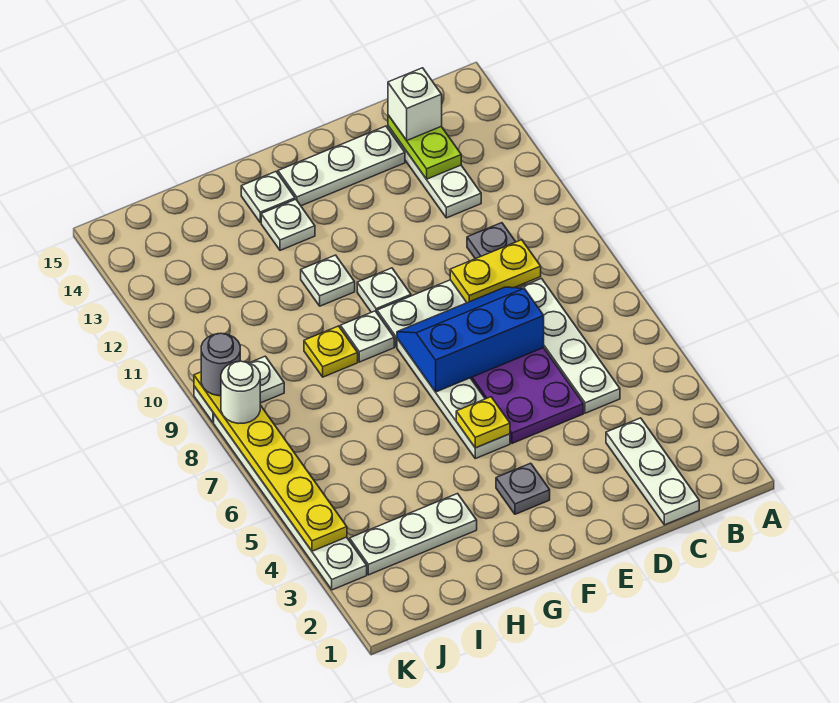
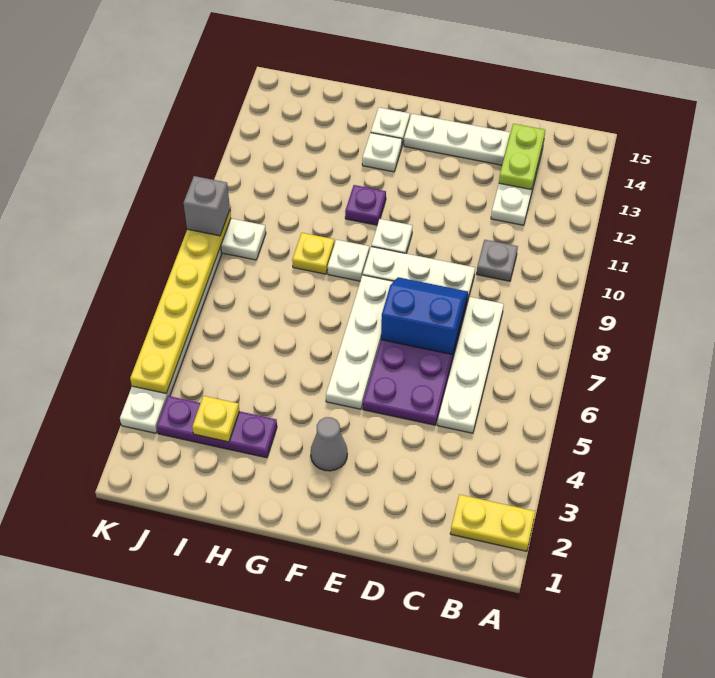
white plate C1:C3 level 1 -> none
yellow plate C9:D9 level 2 -> yellow plate A2:B2 level 1
white brick C14 level 3 -> none
blue slope D7:F8 level 2 top 7 -> blue slope D7:E8 level 2 top 7
grey plate F3 level 1 -> grey cone F3 level 1
yellow plate F5 level 2 -> yellow plate I3 level 2
white plate G11 level 1 -> purple plate G11 level 1
white plate H3:J3 level 1 -> purple plate H3:J3 level 1
white round brick K8 level 3 -> none
grey round brick K9 level 3 -> grey brick K9 level 3

